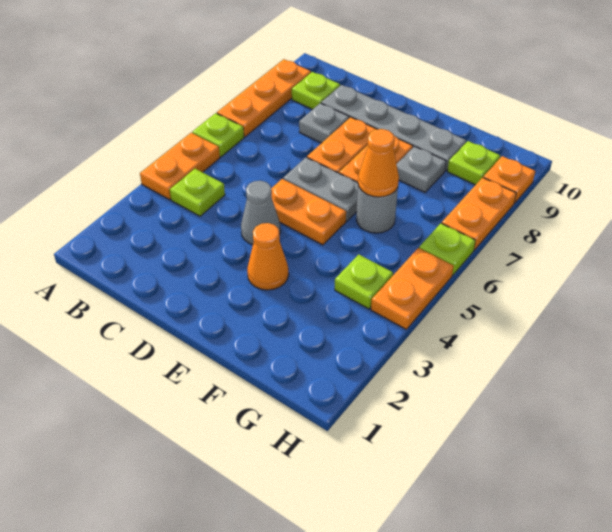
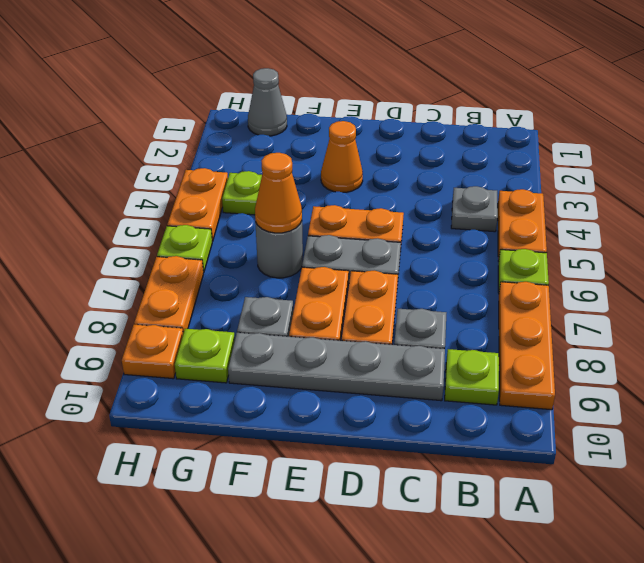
lime plate B4 level 1 -> grey plate B4 level 1
grey cone D4 level 1 -> grey cone G1 level 1

